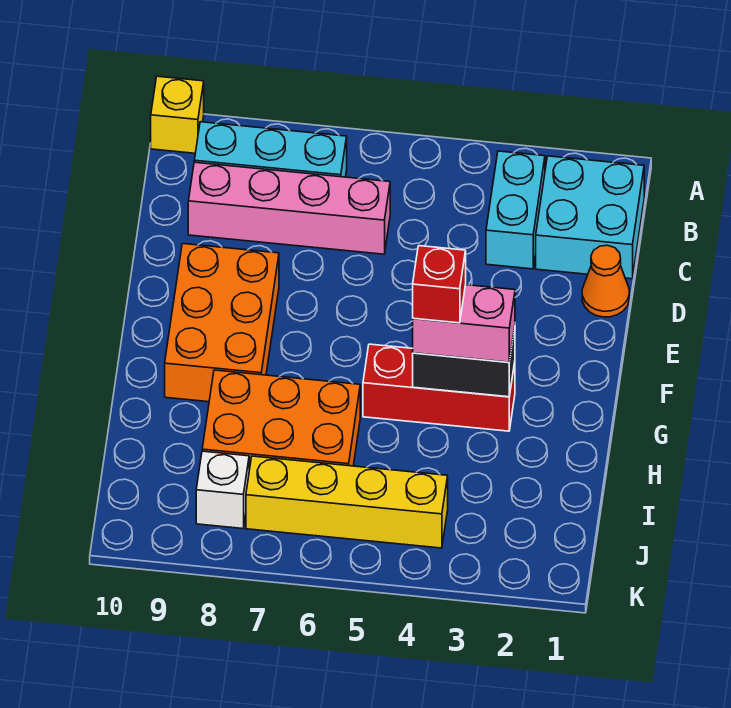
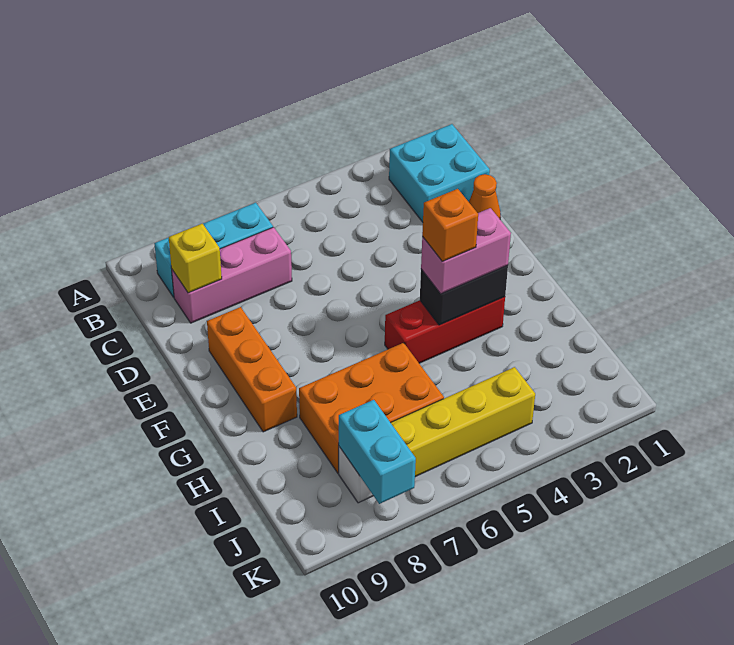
yellow brick A10 level 1 -> yellow brick C9 level 2
cyan brick B3:C3 level 1 -> cyan brick J8:K8 level 2
pink brick C6:C9 level 1 -> pink brick C7:C9 level 1
orange brick E8:G9 level 1 -> orange brick E9:G9 level 1
red brick G4 level 4 -> orange brick G4 level 4

